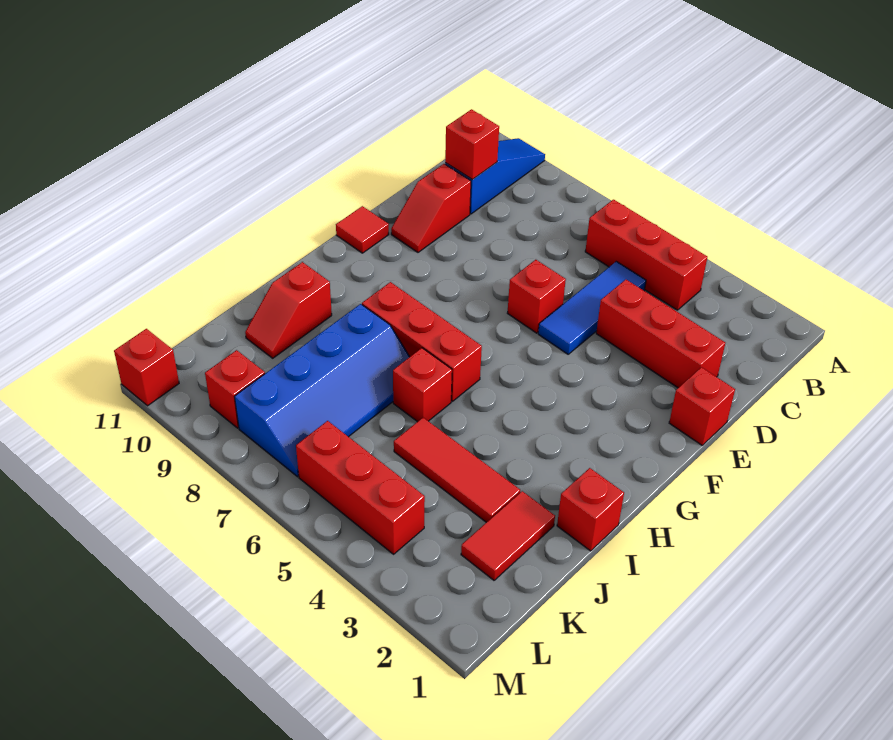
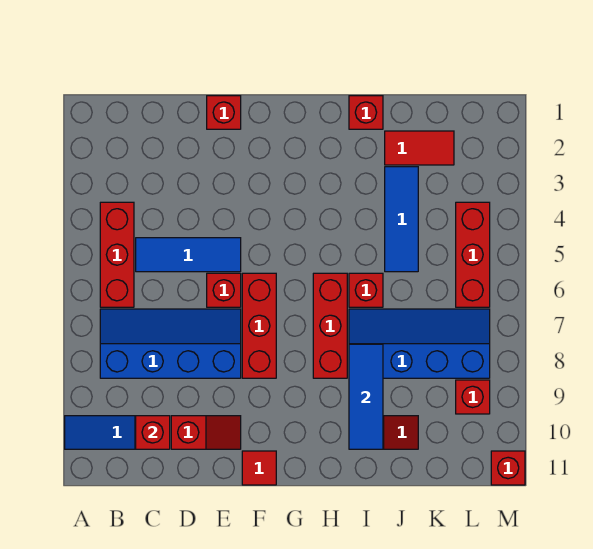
none -> blue slope B7:E8 level 1 top 8
red brick D2:D4 level 1 -> red brick F6:F8 level 1
none -> blue tile I8:I10 level 2
red tile J3:J5 level 1 -> blue tile J3:J5 level 1

